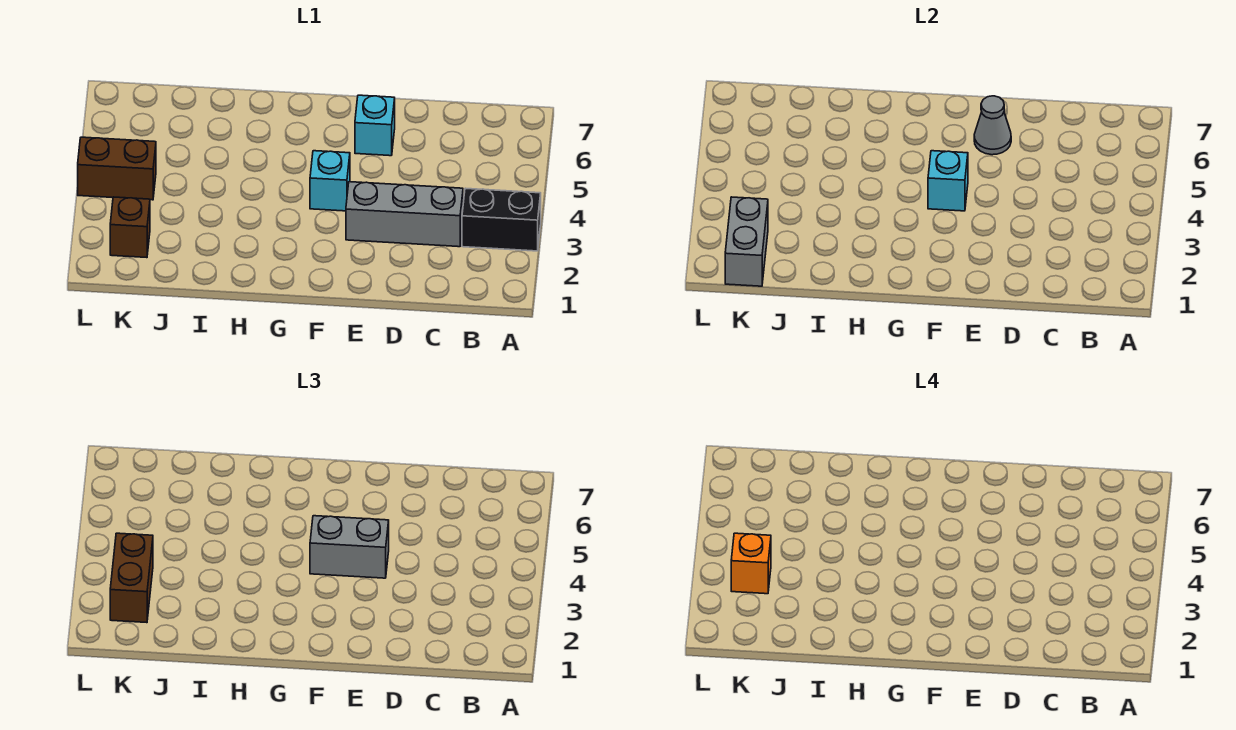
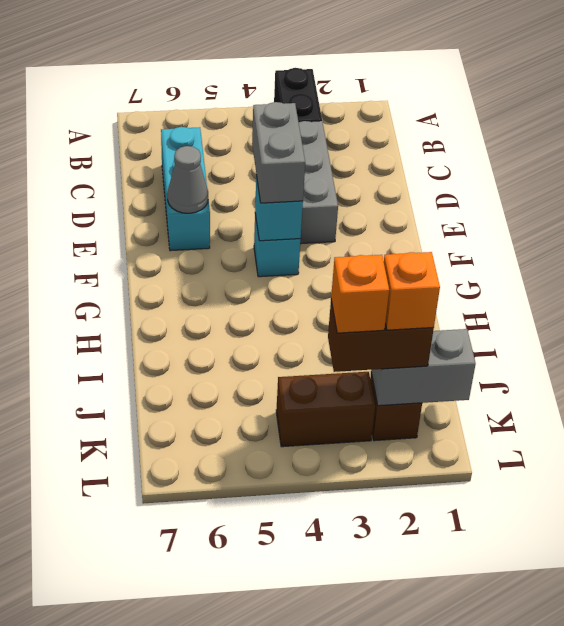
cyan brick E6 level 1 -> cyan brick C6:E6 level 1
none -> orange brick K2 level 4
brown brick K4:L4 level 1 -> brown brick K3:K4 level 1

